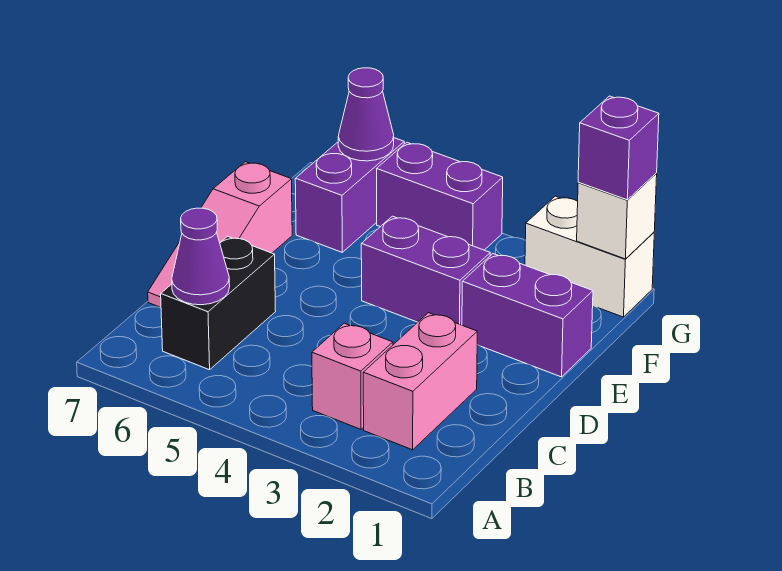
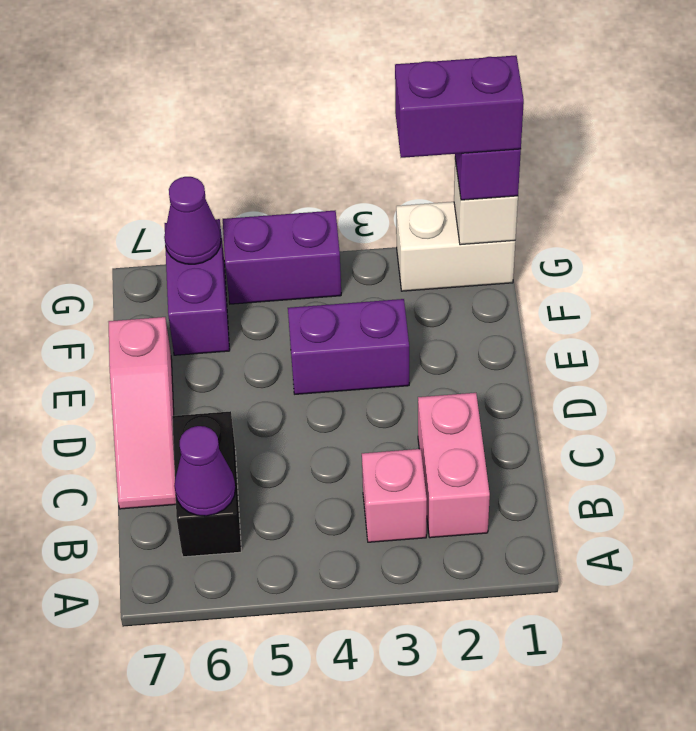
purple brick E1:E2 level 1 -> purple brick G1:G2 level 4

